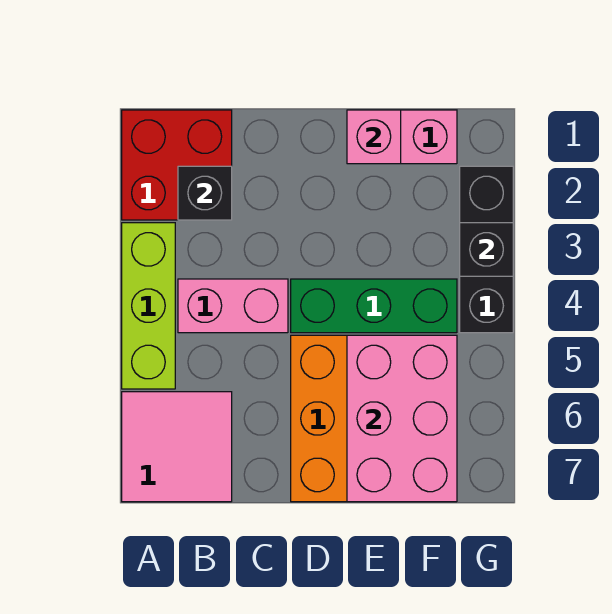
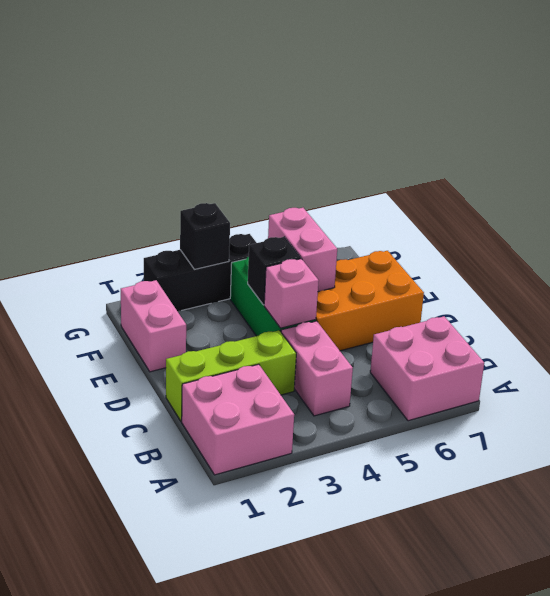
red brick A1:B2 level 1 -> pink brick A1:B2 level 1
lime brick A3:A5 level 1 -> lime brick C1:C3 level 1
pink tile A6:B7 level 1 -> pink brick A6:B7 level 1
black brick B2 level 2 -> black brick E4 level 2
pink brick E1 level 2 -> pink brick D4 level 2
pink brick E5:F7 level 2 -> pink brick E5:F5 level 2

